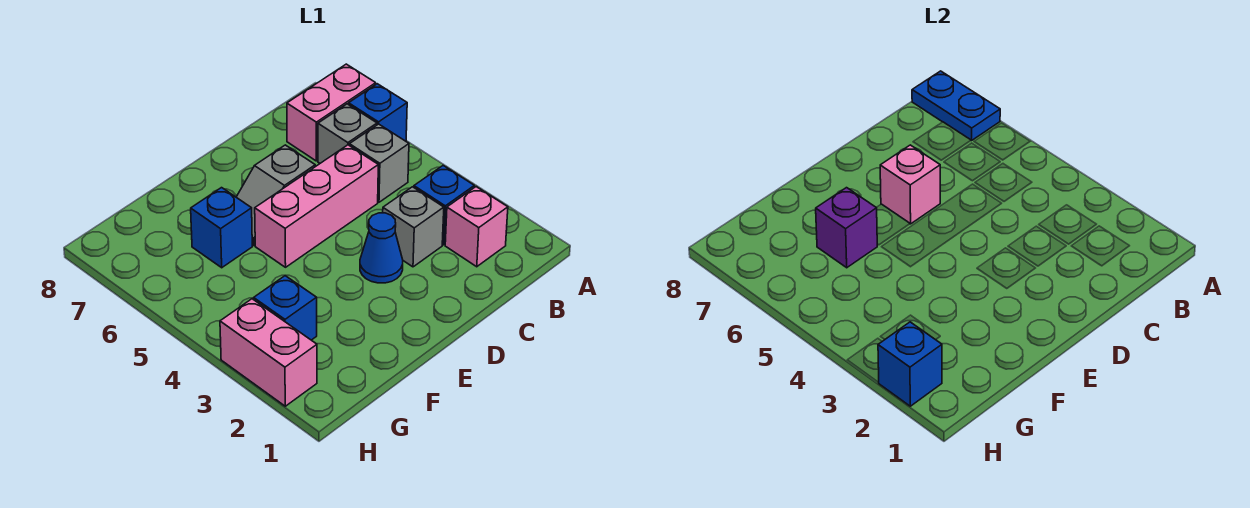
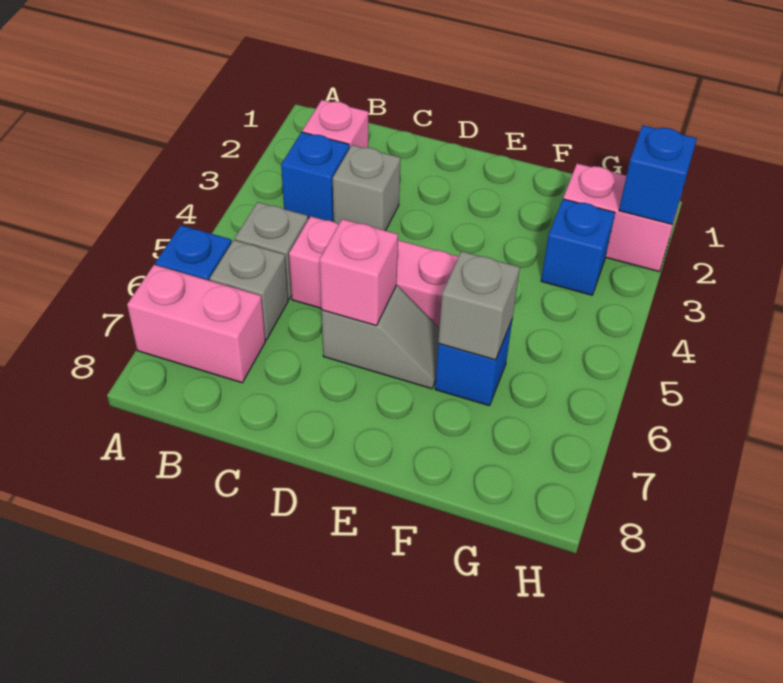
blue plate A7:A8 level 2 -> none
blue cone D3 level 1 -> none
purple brick F6 level 2 -> grey brick F6 level 2
pink brick H2:H3 level 1 -> pink brick G2:H2 level 1

